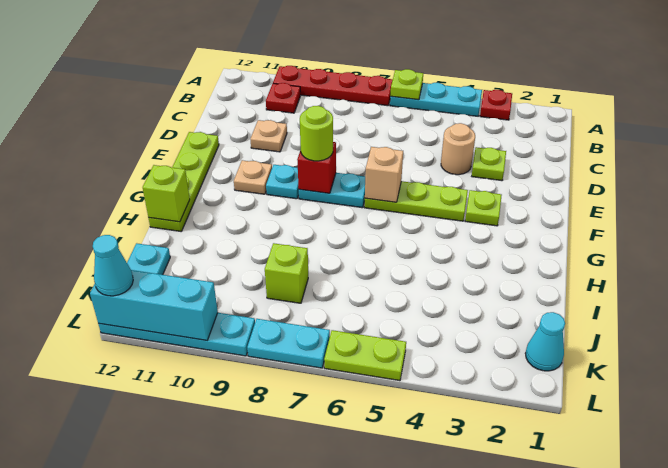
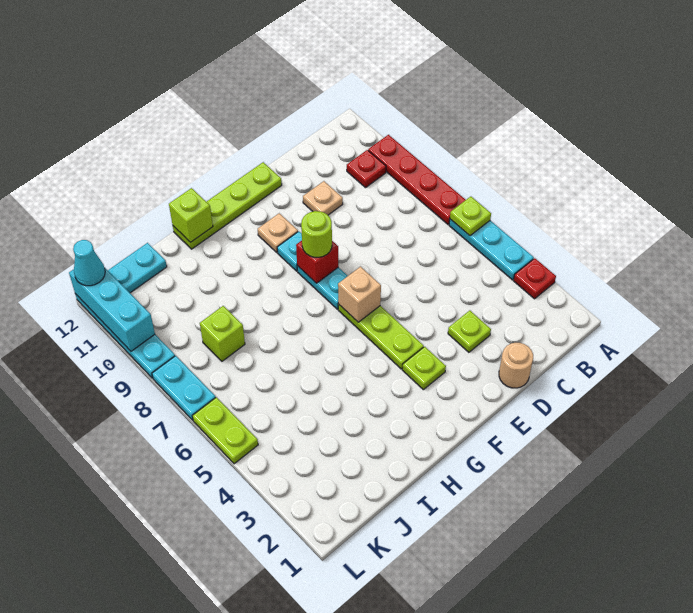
tan round brick D4 level 1 -> tan round brick D1 level 1
cyan cone K1 level 1 -> none

